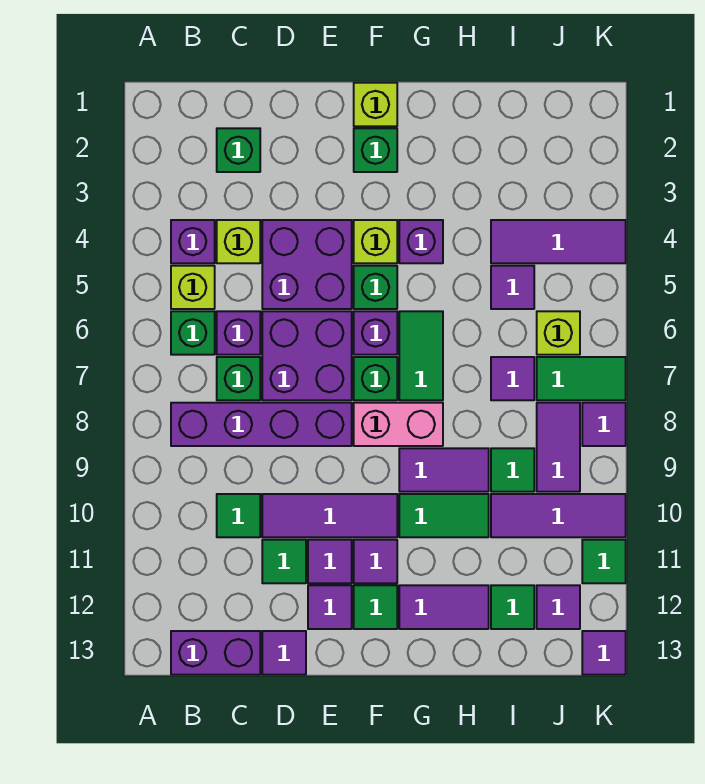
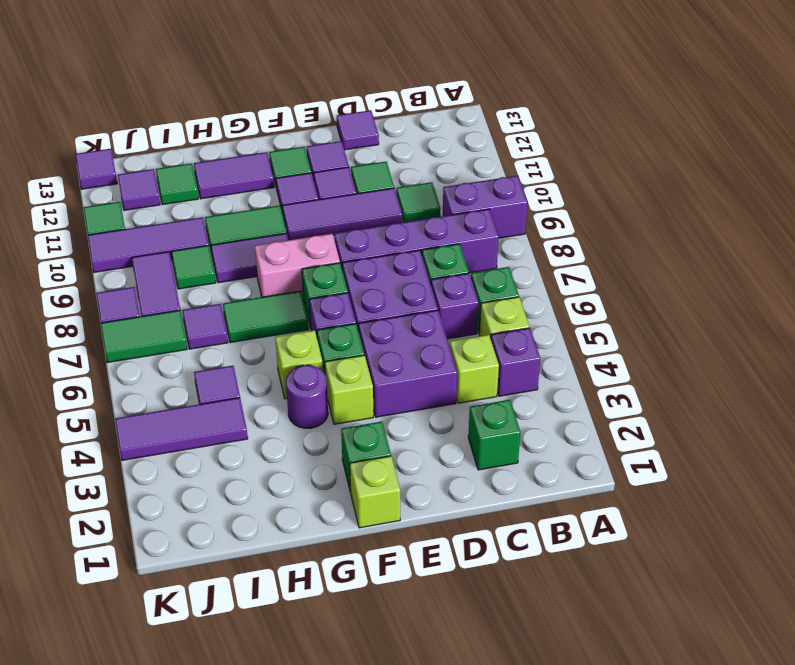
purple brick B13:C13 level 1 -> purple brick A9:B9 level 1
purple brick G4 level 1 -> purple round brick G4 level 1
green tile G6:G7 level 1 -> green tile G7:H7 level 1
lime brick J6 level 1 -> lime brick G5 level 1

